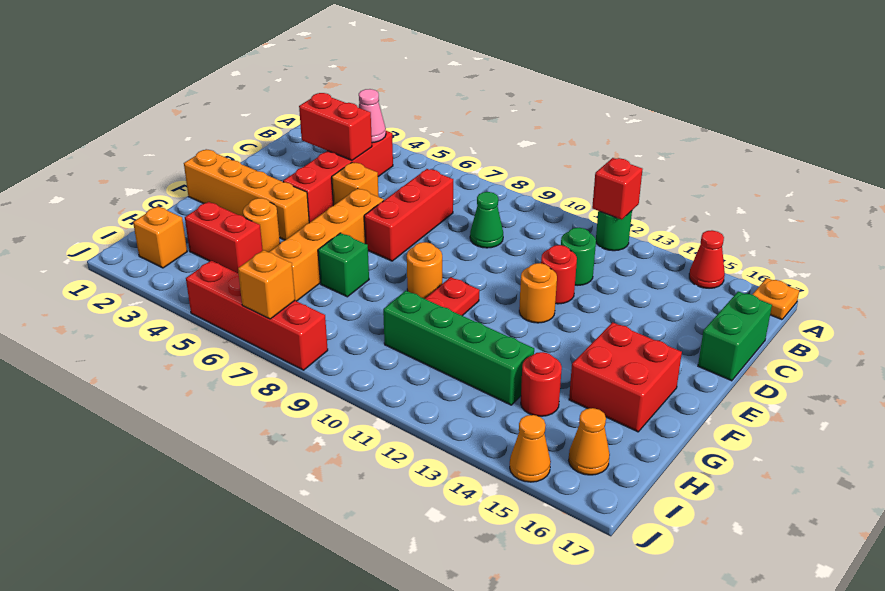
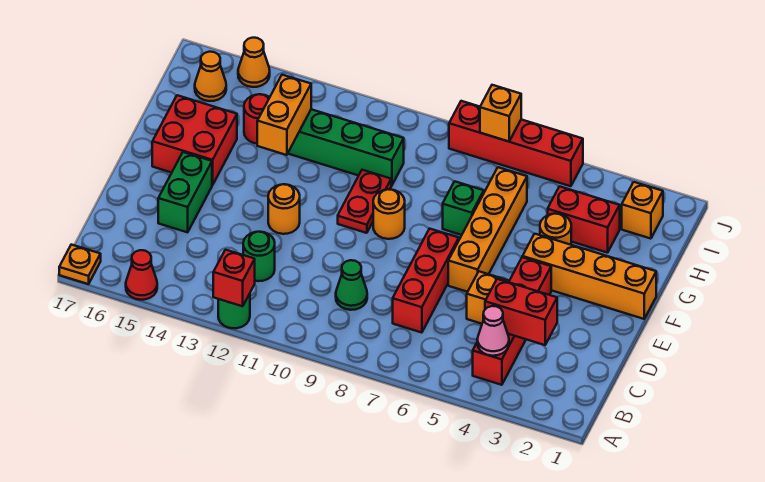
green brick C17:D17 level 1 -> green brick D15:E15 level 1
red round brick D12 level 1 -> none
none -> orange brick G13:H13 level 2

